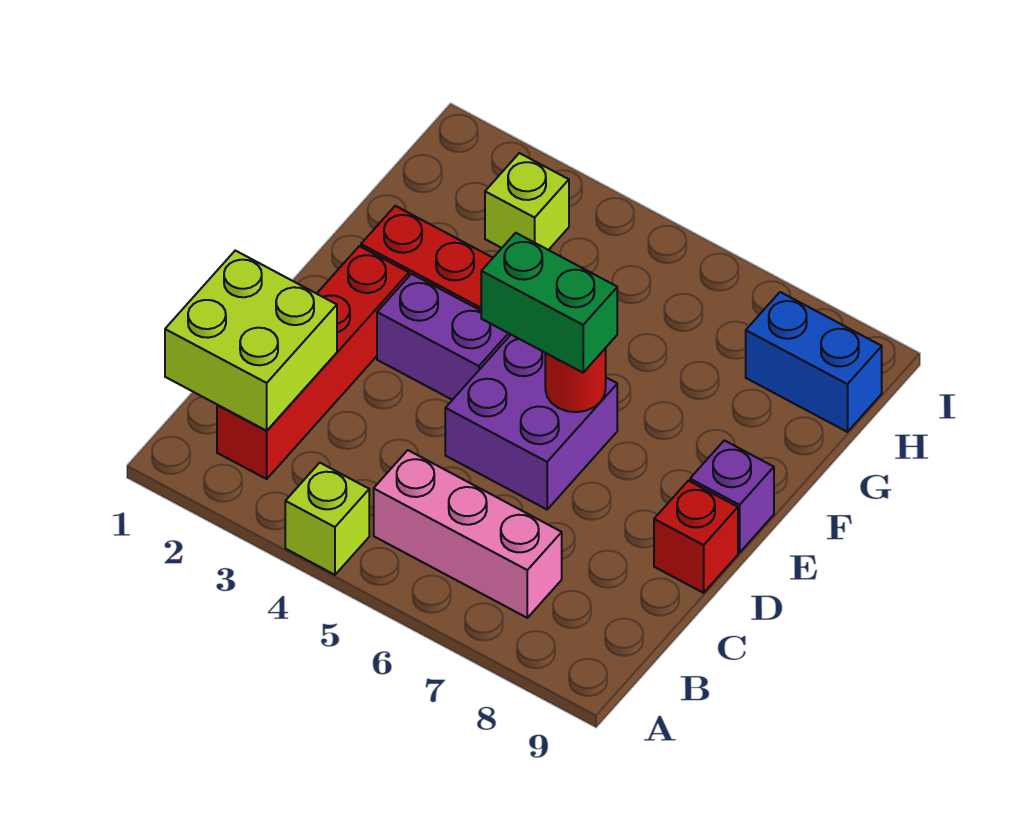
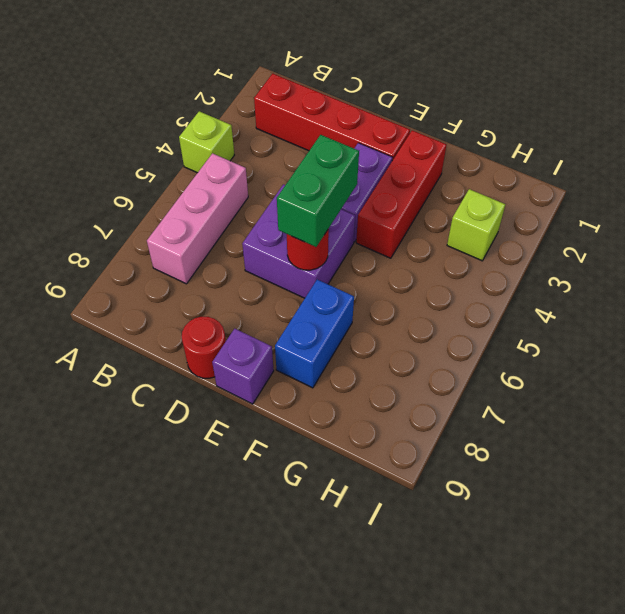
lime brick B1:C2 level 2 -> none
red brick D9 level 1 -> red round brick D9 level 1
blue brick H8:H9 level 1 -> blue brick F7:F8 level 1

